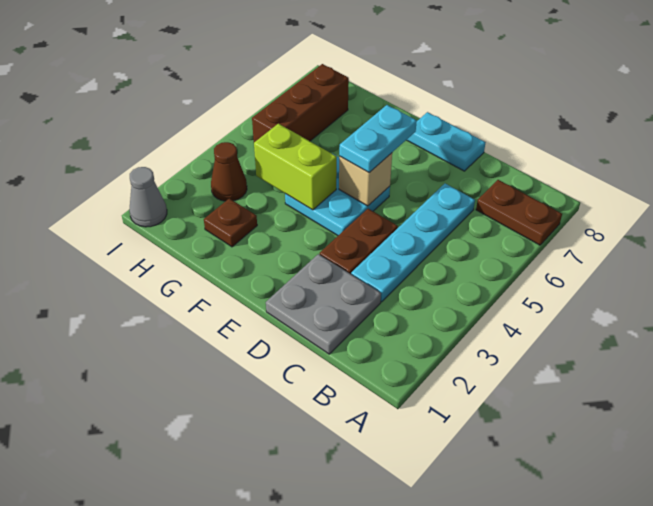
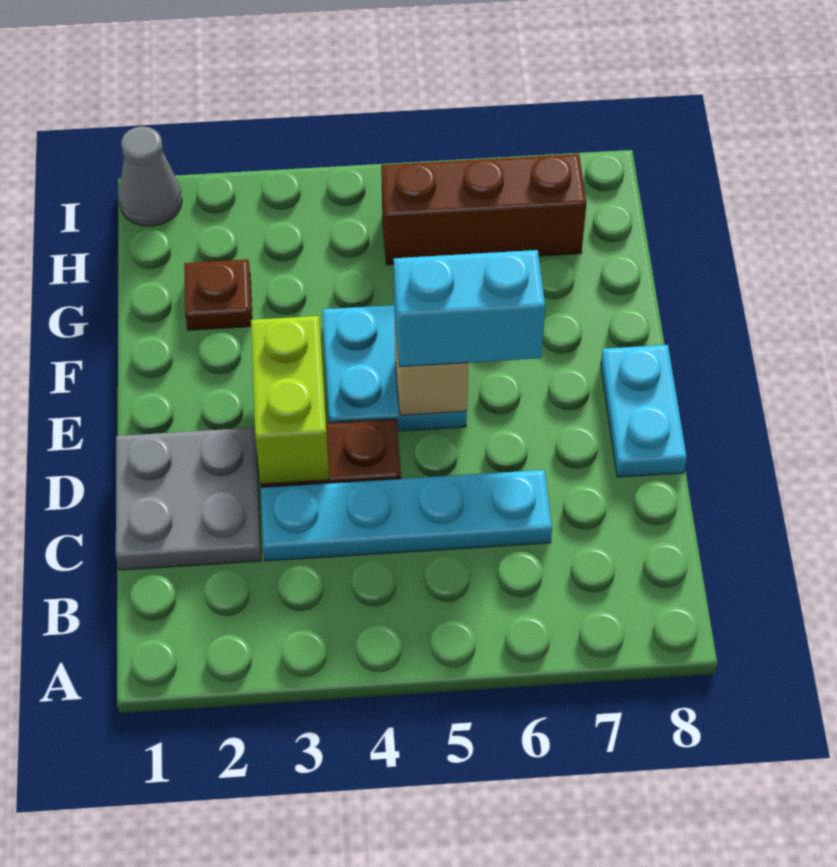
brown plate A7:B7 level 1 -> none
cyan plate E5:E6 level 3 -> cyan brick E5:E6 level 3
lime brick F4:G4 level 2 -> lime brick D3:E3 level 2
brown cone H3 level 1 -> none

